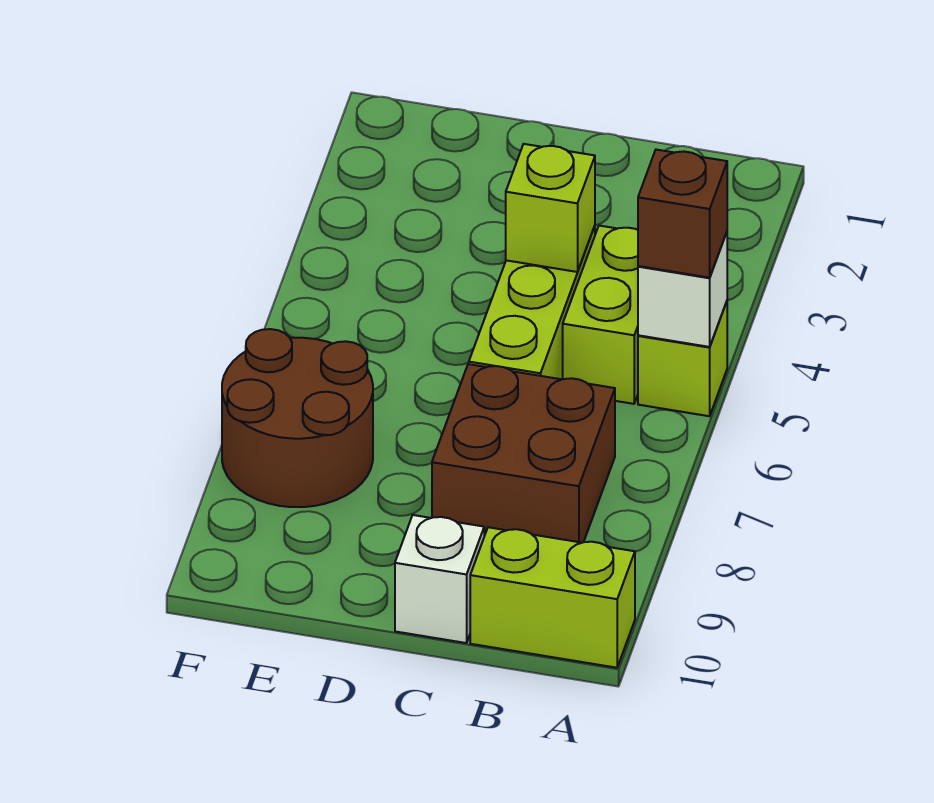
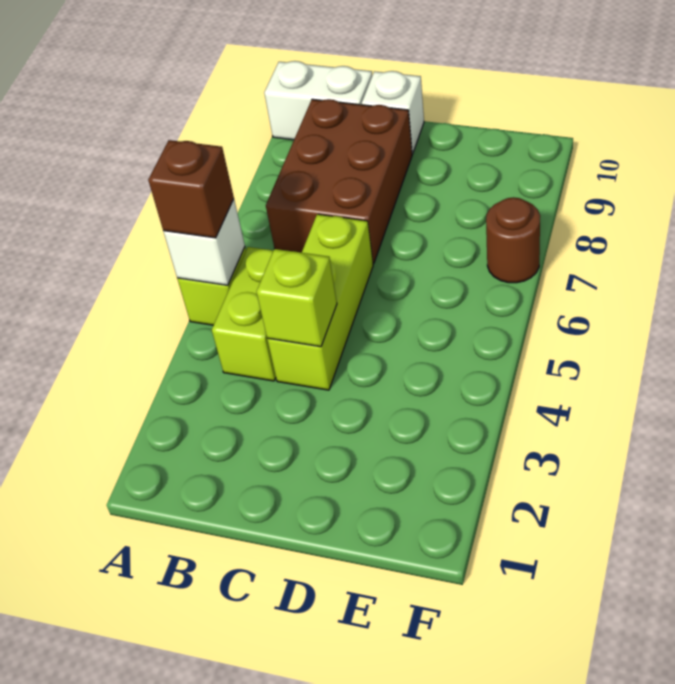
lime brick A10:B10 level 1 -> white brick A10:B10 level 1
brown brick B7:C8 level 1 -> brown brick B7:C9 level 1
brown round brick E7:F8 level 1 -> brown round brick F7 level 1

